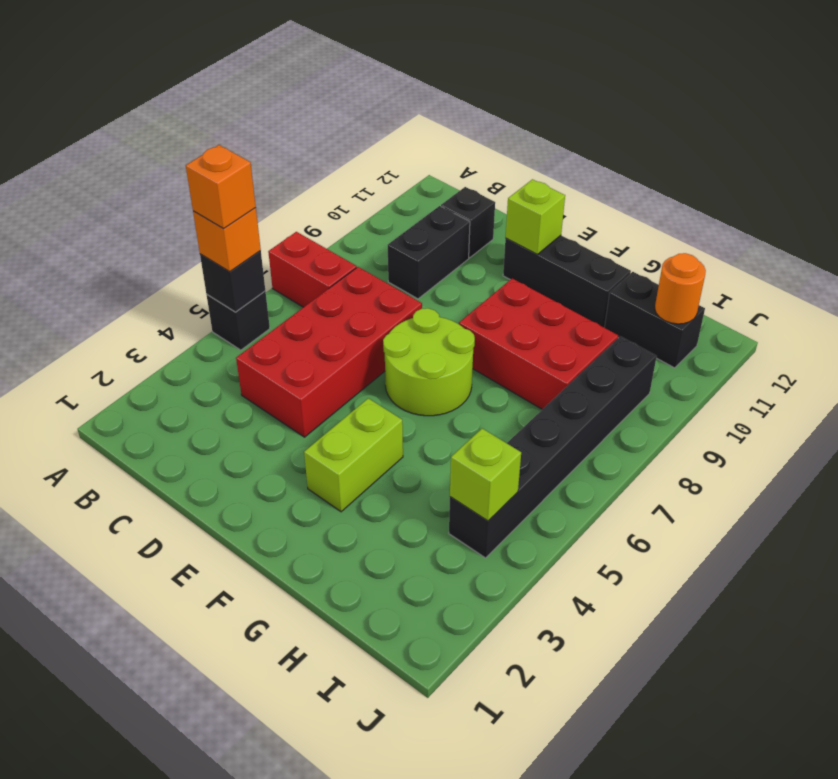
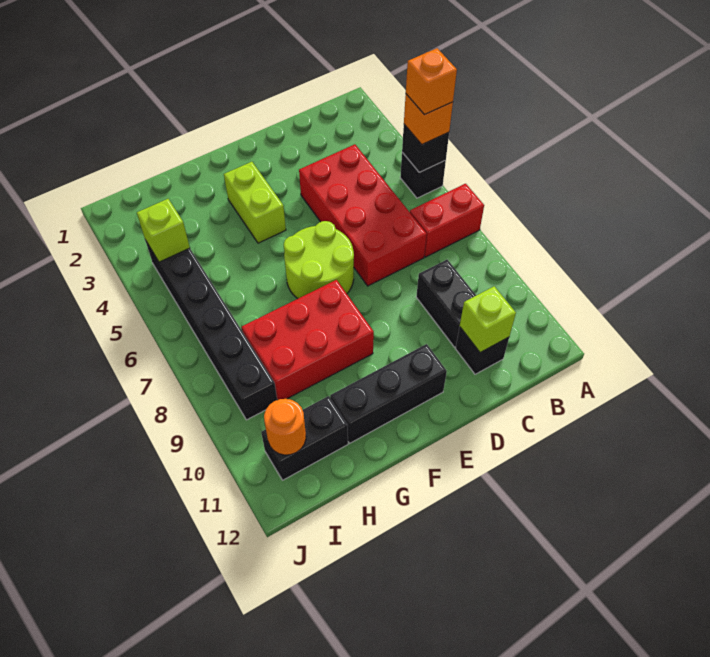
lime brick E11 level 2 -> lime brick C11 level 2

